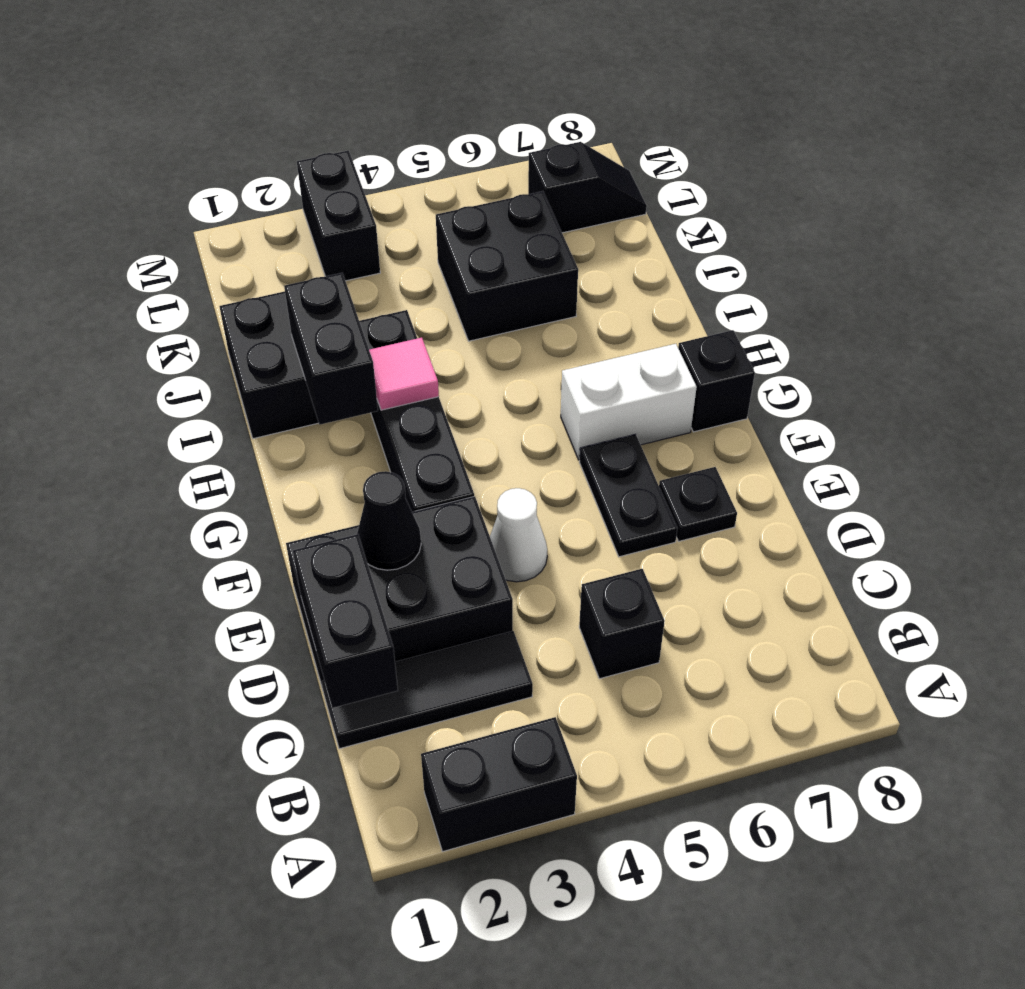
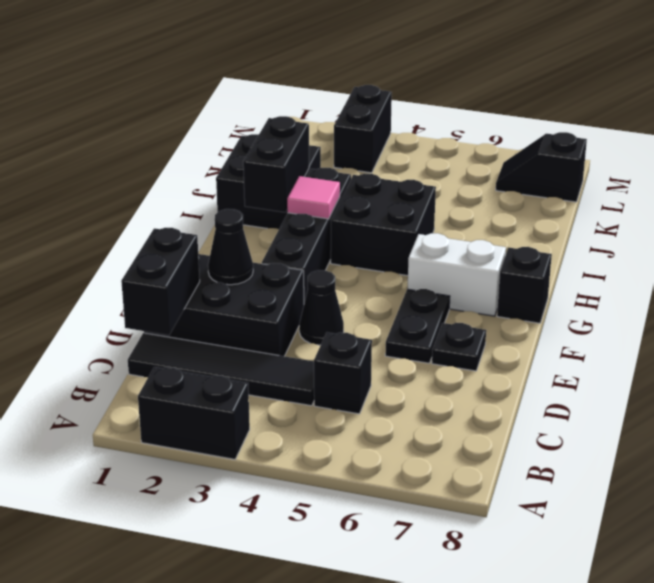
black tile C1:C3 level 1 -> black tile C1:C4 level 1
white cone E4 level 1 -> black cone E4 level 1
black brick J5:K6 level 1 -> black brick H4:I5 level 1
black slope L7:L8 level 1 top 7 -> black slope L7:L8 level 1 top 8

